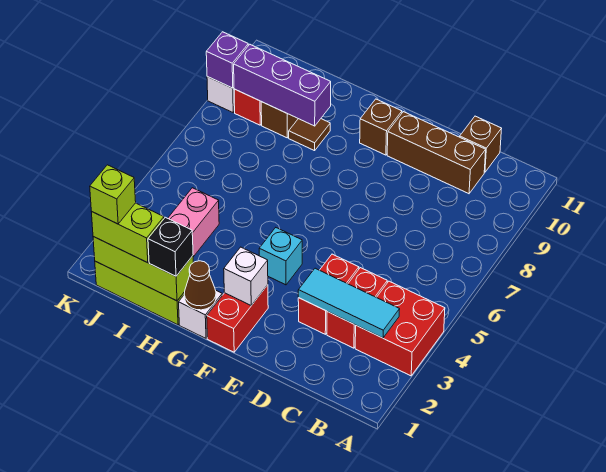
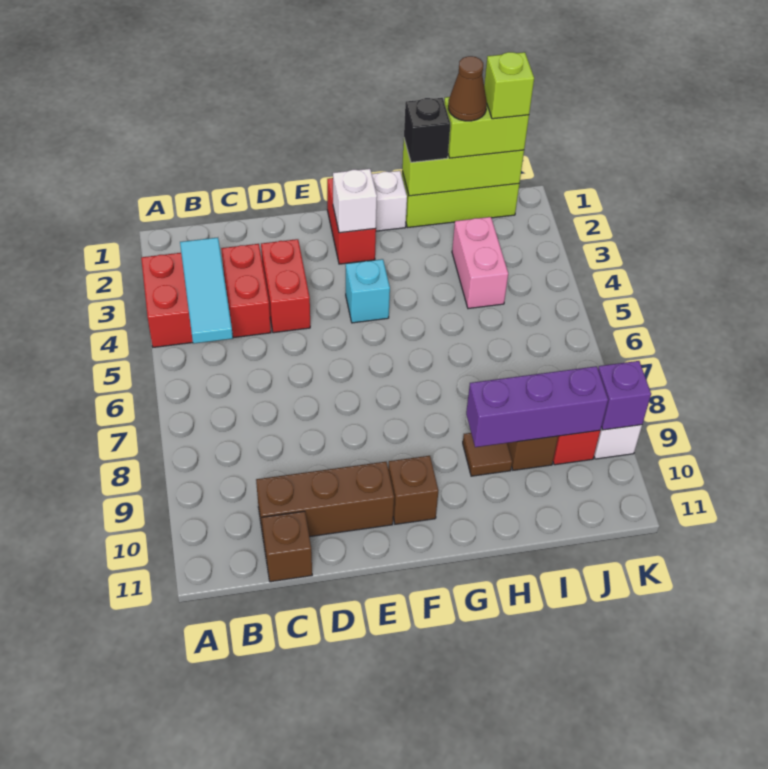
cyan tile B3:D3 level 2 -> cyan tile B3:B5 level 2
brown cone G1 level 2 -> brown cone I1 level 4

